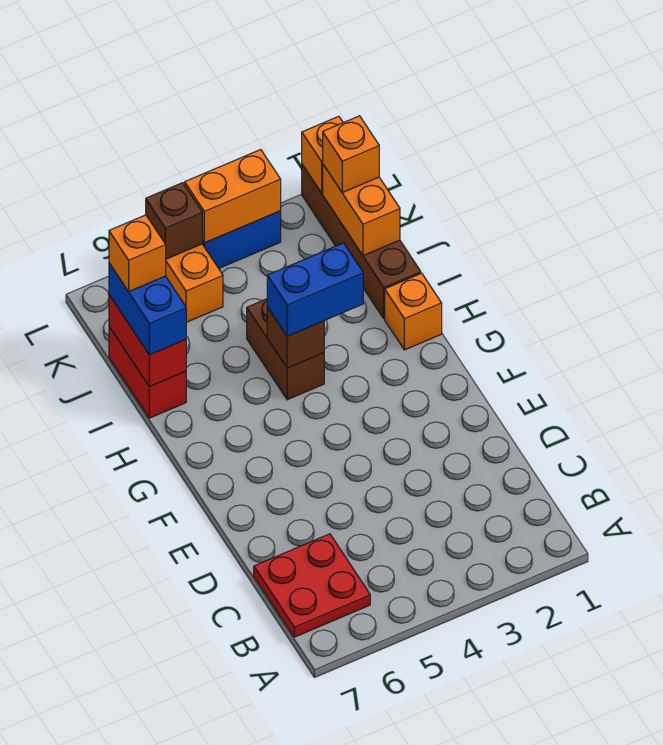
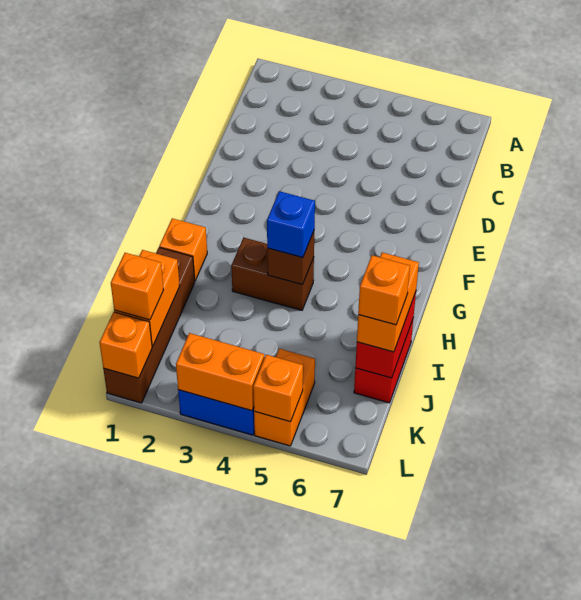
red plate B6:C7 level 1 -> none
blue brick H3:H4 level 3 -> blue brick H4 level 3
brown brick H4:I4 level 1 -> brown brick H3:H4 level 1
blue brick I7:J7 level 3 -> orange brick I7:J7 level 3
brown brick L5 level 2 -> orange brick L5 level 2

